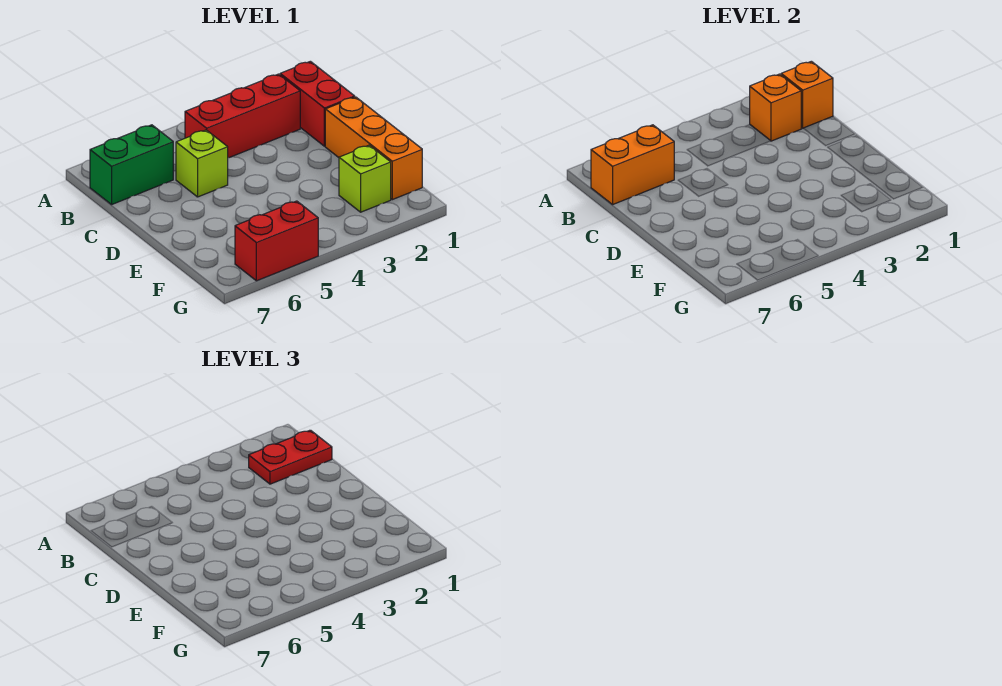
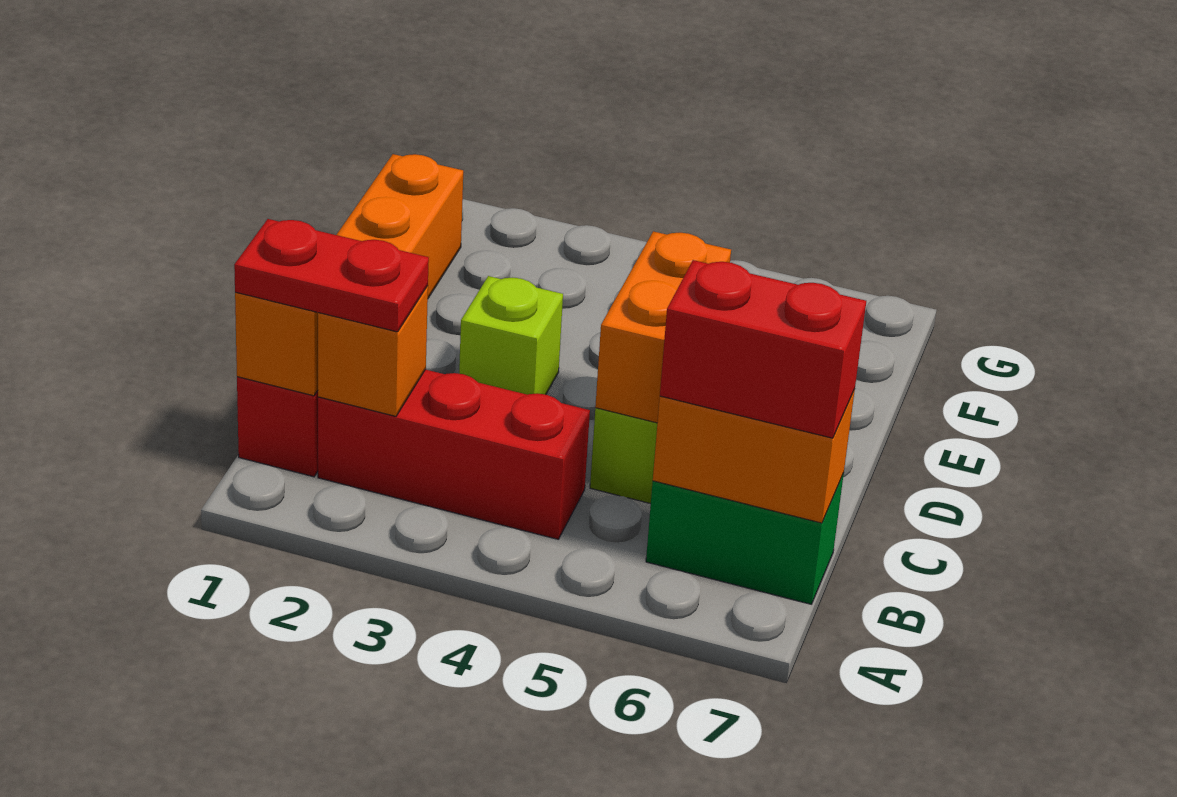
none -> orange brick C5:D5 level 2
lime brick F2 level 1 -> lime brick D3 level 1
red brick G5:G6 level 1 -> red brick B6:B7 level 3

